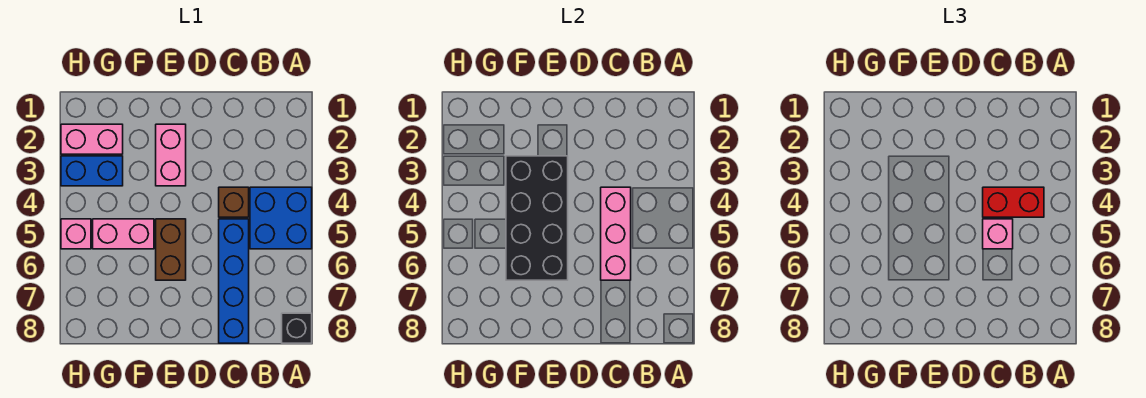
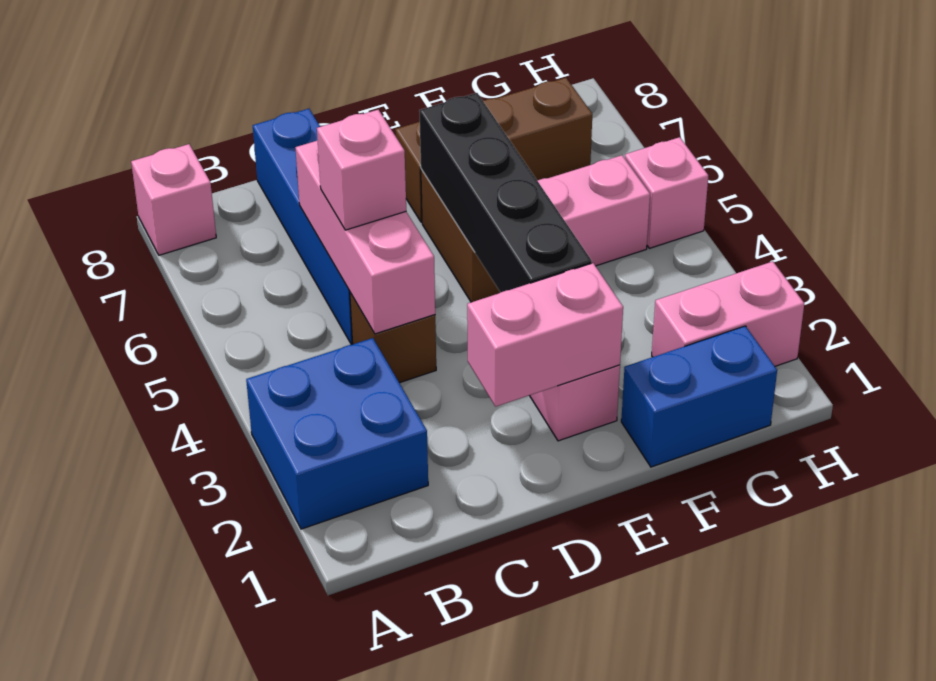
blue brick A4:B5 level 1 -> blue brick A2:B3 level 1
black brick A8 level 1 -> pink brick A8 level 1
red brick B4:C4 level 3 -> none
none -> pink brick D2:E2 level 2
black brick E3:F6 level 2 -> black brick E3:E6 level 2
none -> brown brick E7:G7 level 1
blue brick G3:H3 level 1 -> blue brick F1:G1 level 1

